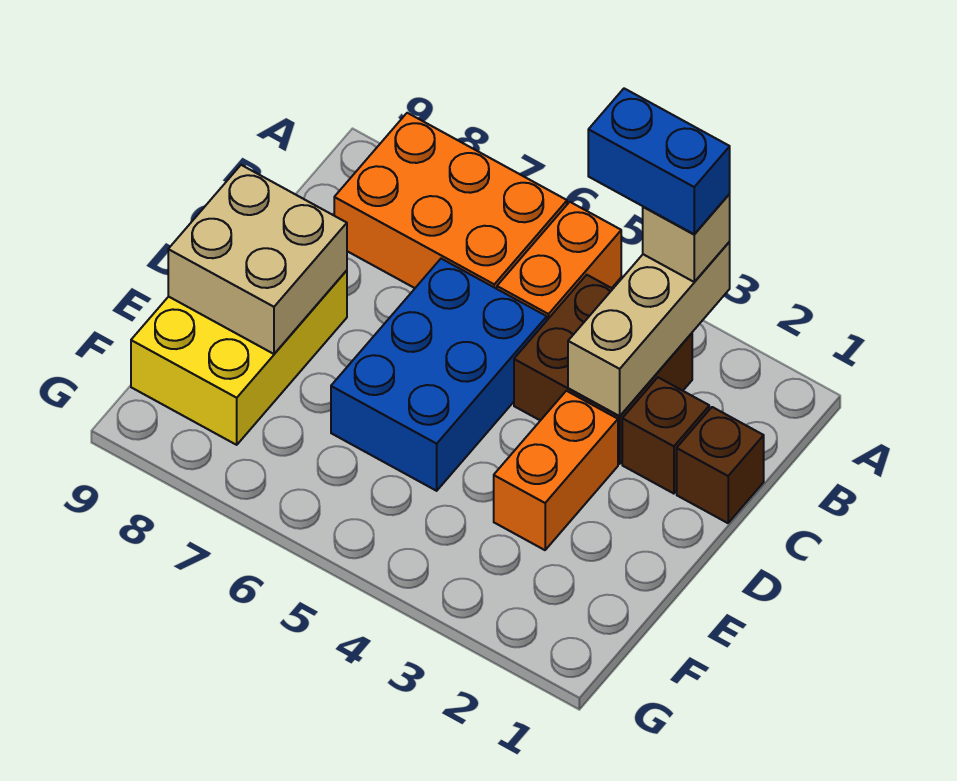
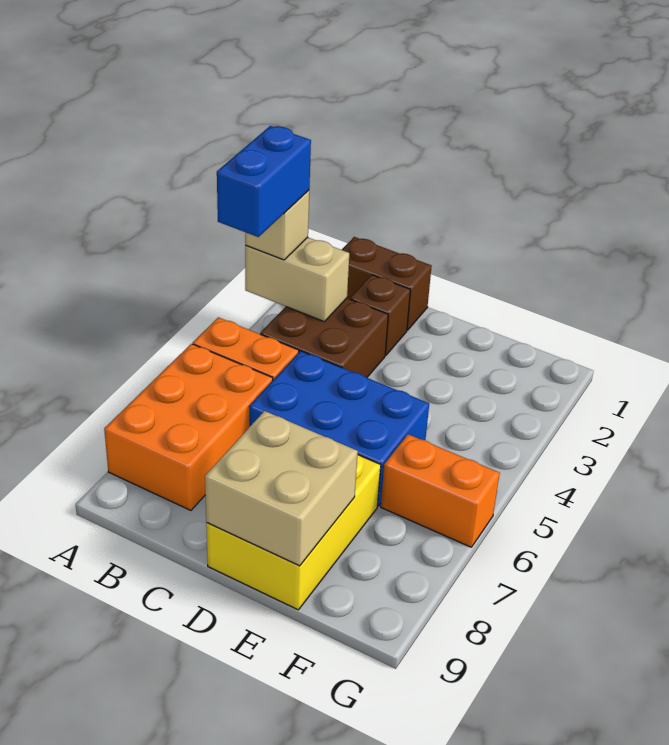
tan brick A3:C3 level 2 -> tan brick A3:B3 level 2
brown brick C1 level 1 -> brown brick B1:C1 level 1
orange brick D3:E3 level 1 -> orange brick F6:G6 level 1
yellow brick D8:F9 level 1 -> yellow brick D7:E9 level 1

